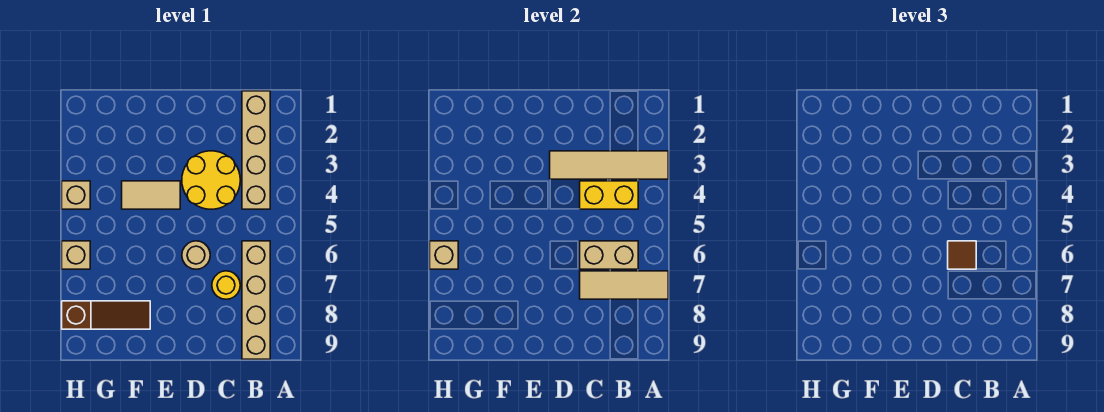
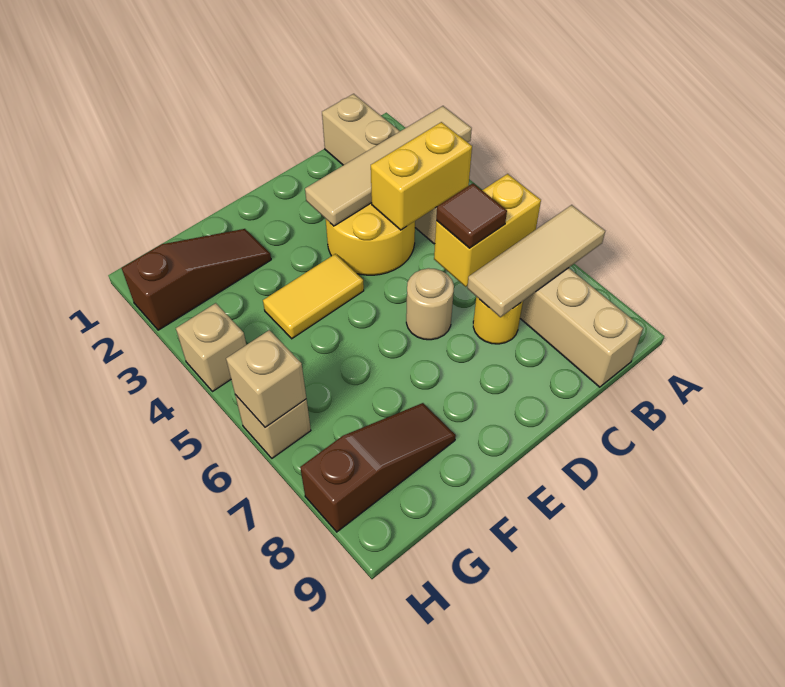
tan brick B6:C6 level 2 -> yellow brick B6:C6 level 2
tan tile E4:F4 level 1 -> yellow tile E4:F4 level 1
none -> brown slope F2:H2 level 1 top H

